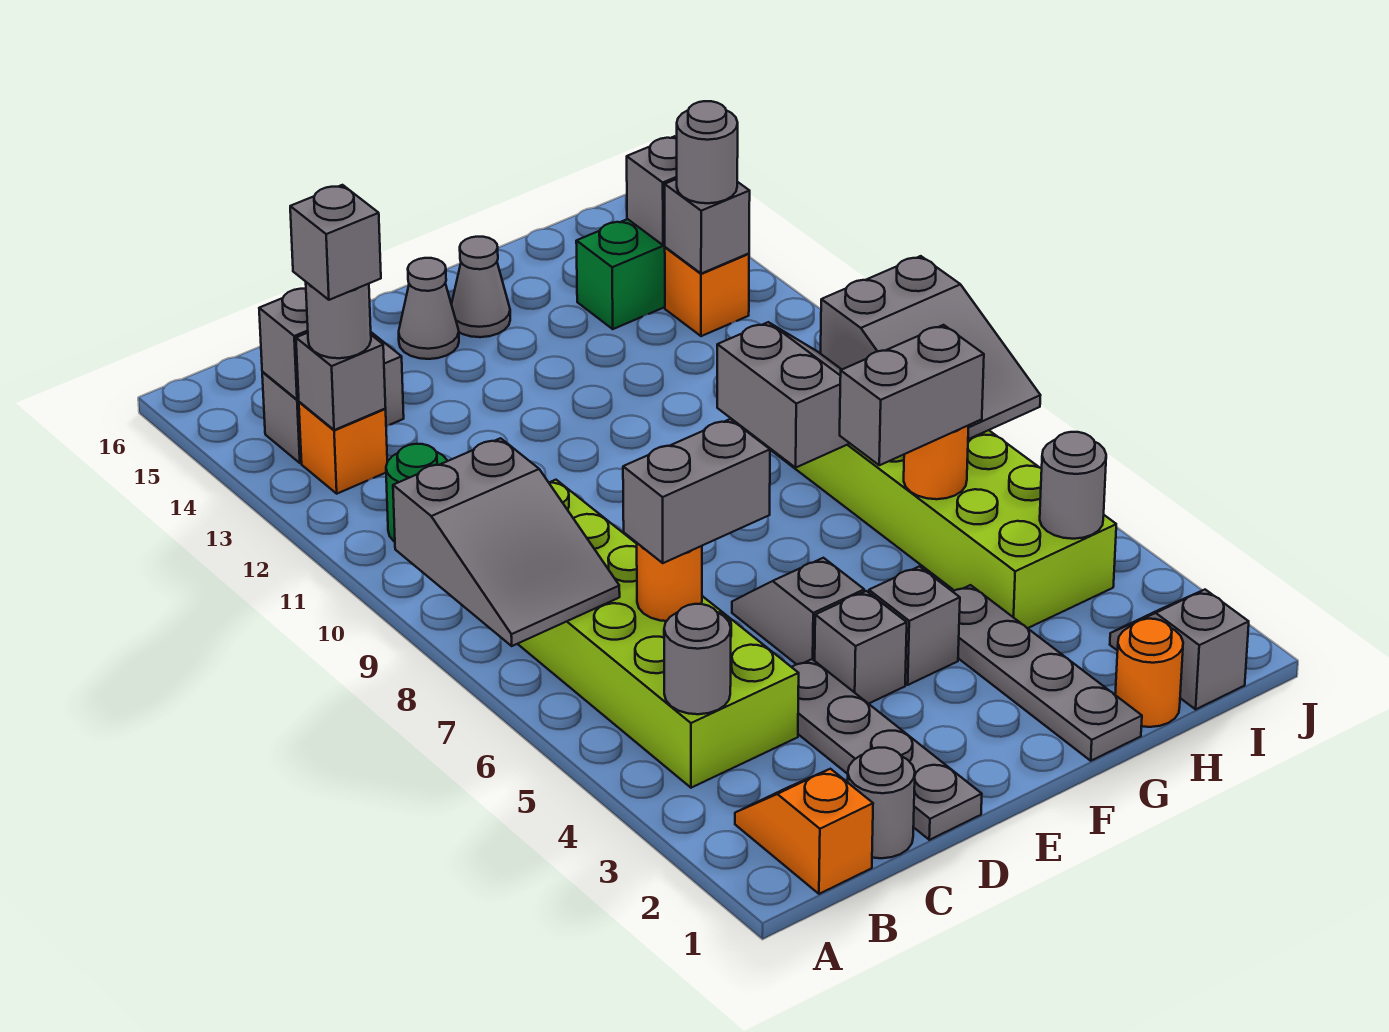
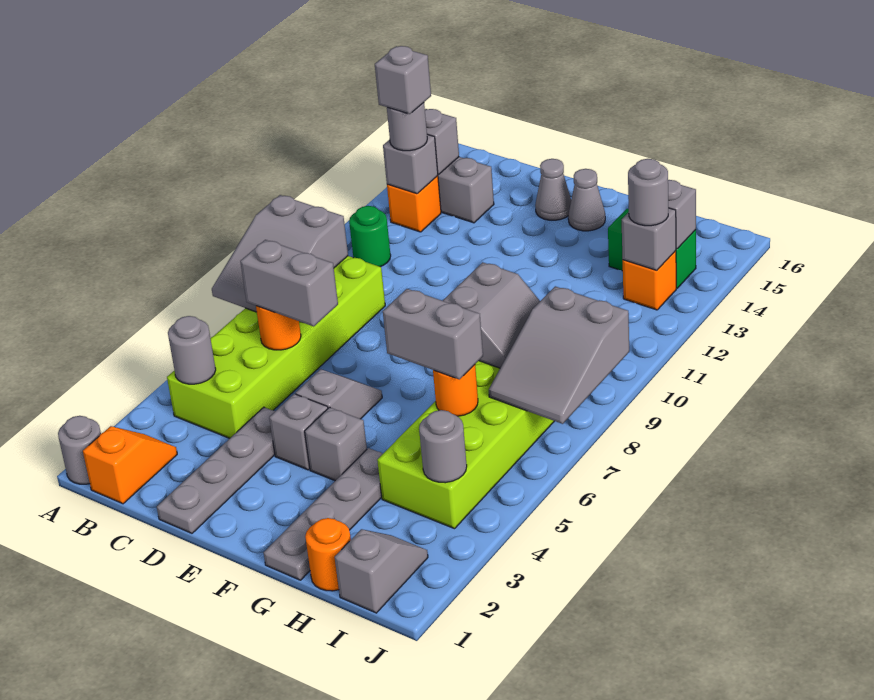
grey round brick C1 level 1 -> grey round brick A1 level 1

